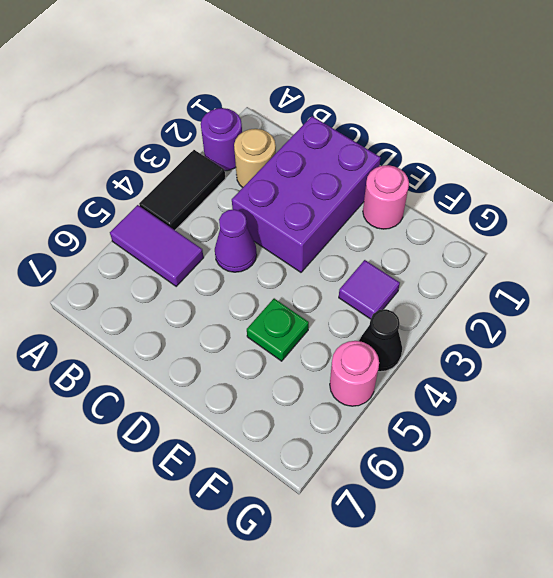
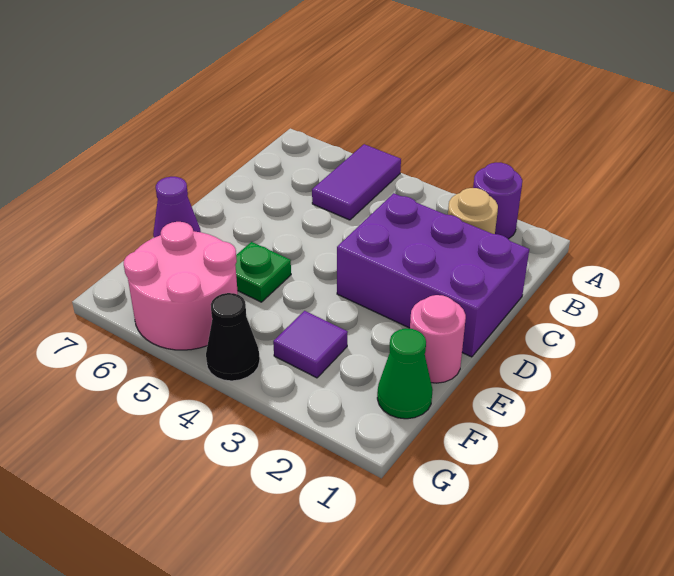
black tile A3:A4 level 1 -> none
purple cone C4 level 1 -> purple cone E7 level 1
none -> green cone F1 level 1
pink round brick G5 level 1 -> pink round brick F5:G6 level 1

